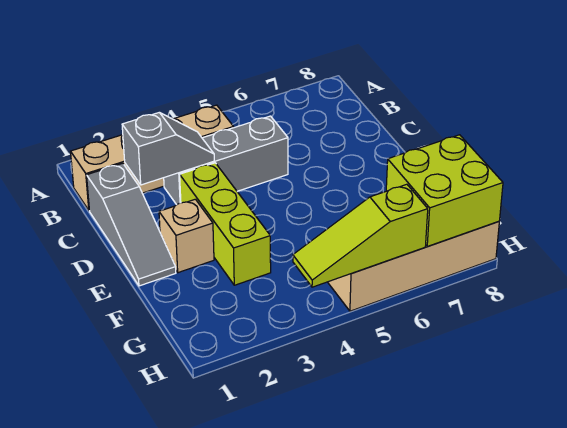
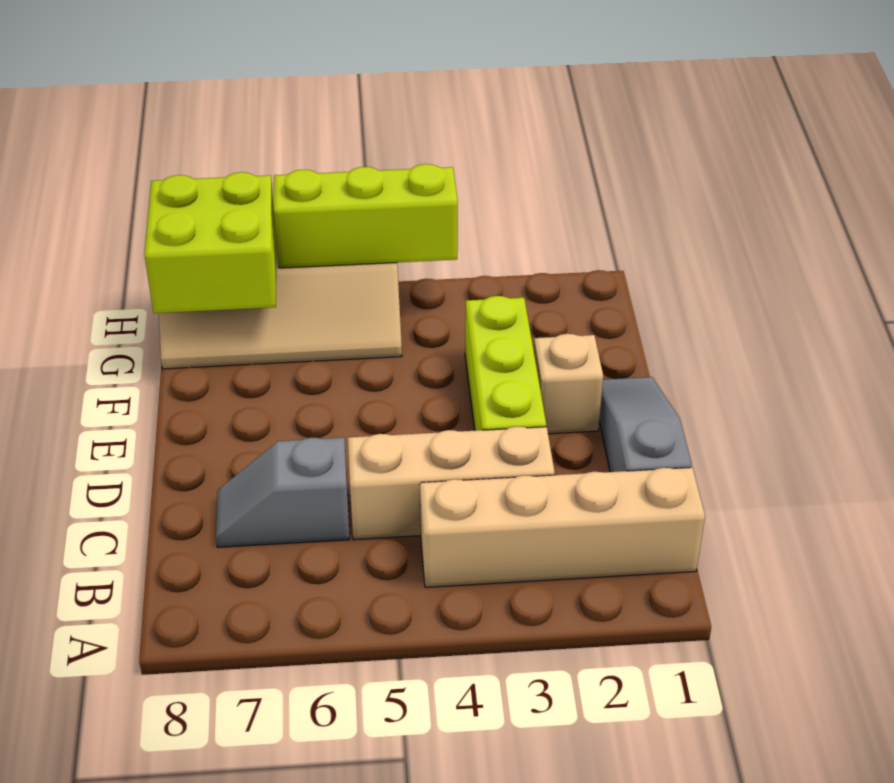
grey slope C2:C3 level 2 top 2 -> grey slope C6:C7 level 1 top 6
grey brick C3:C5 level 1 -> tan brick C3:C5 level 1
lime slope H4:H6 level 2 top 6 -> lime brick H4:H6 level 2

